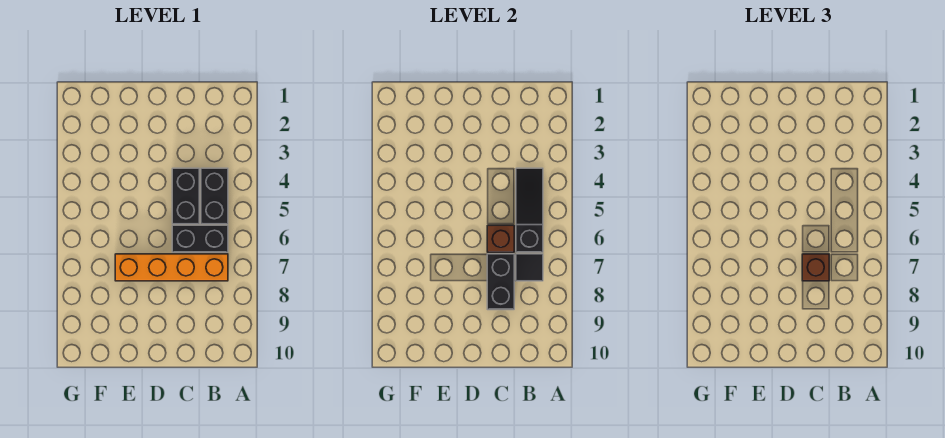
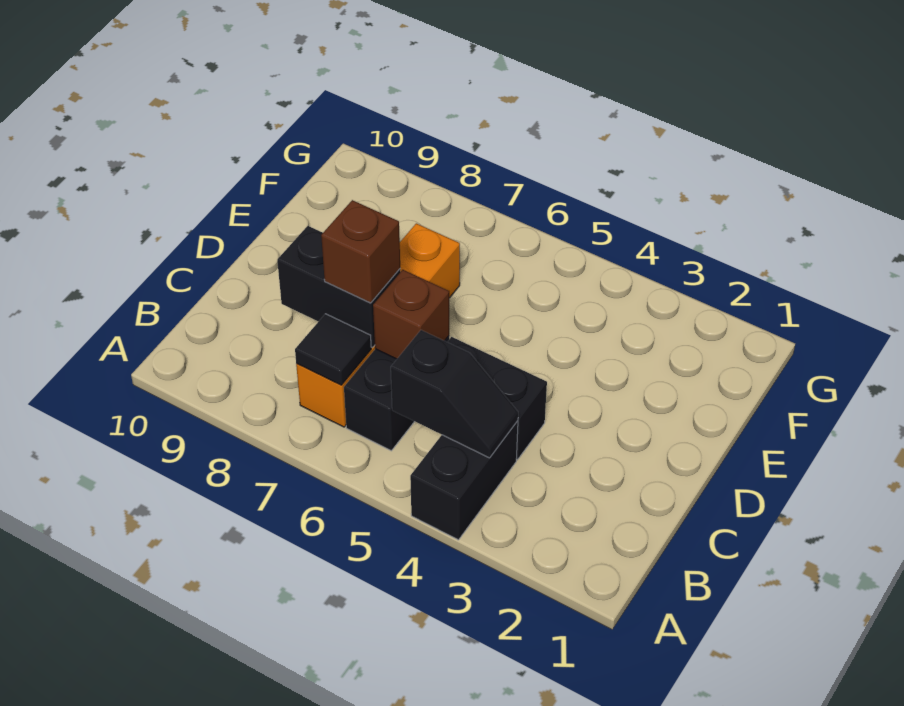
black brick B4:B5 level 1 -> black brick A4:B4 level 1
black slope B4:B6 level 2 top 6 -> black slope B4:B5 level 2 top 5

